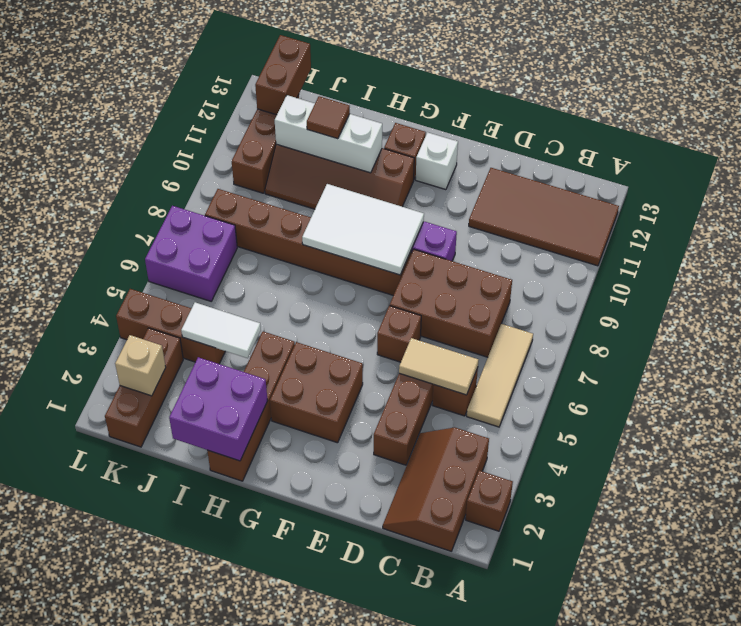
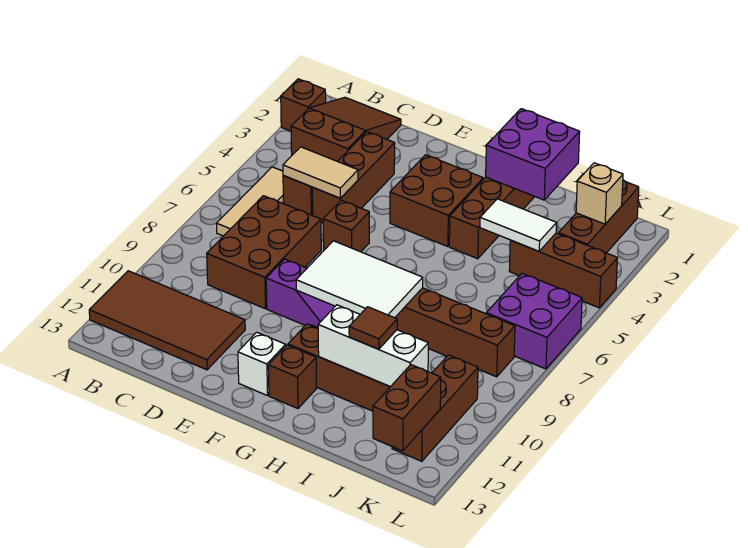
brown slope B1:C3 level 1 top B -> brown slope B1:C3 level 1 top 3
brown brick C7:E8 level 1 -> brown brick C7:D9 level 1

